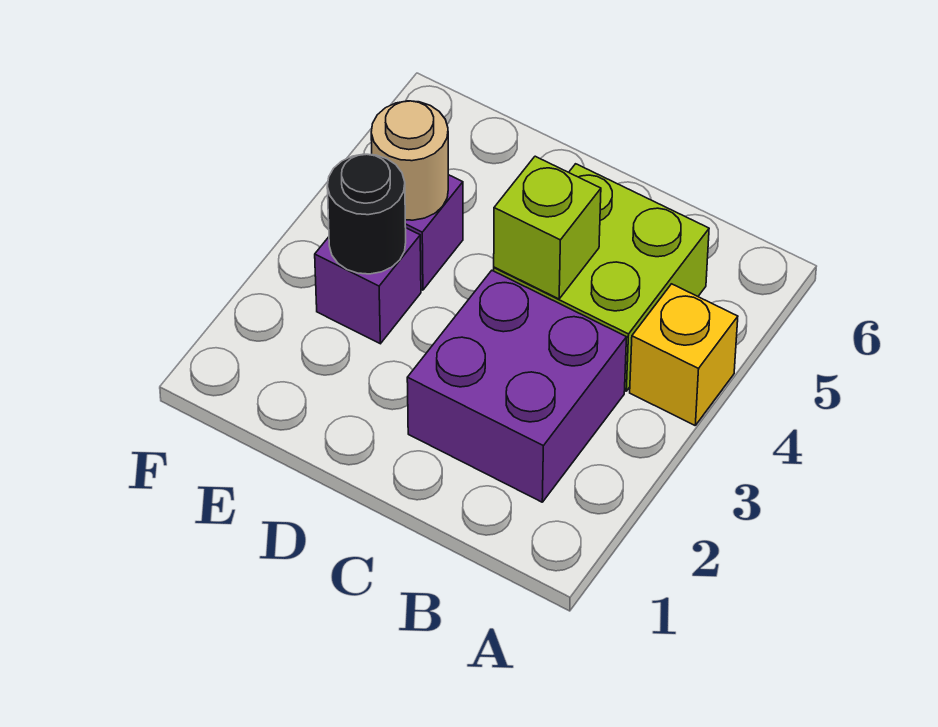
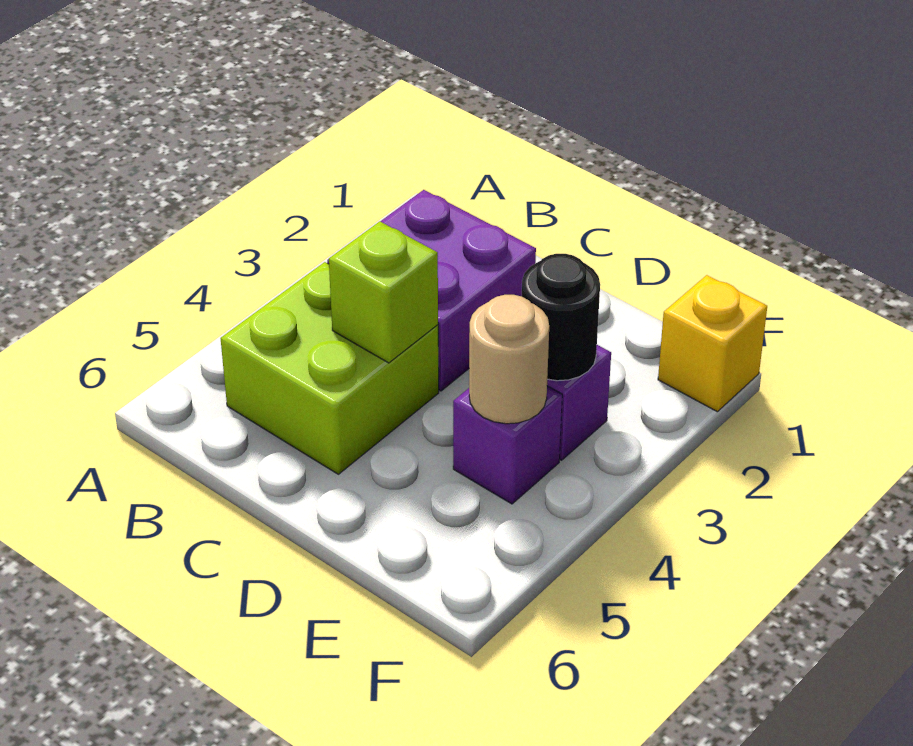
yellow brick A4 level 1 -> yellow brick F1 level 1

